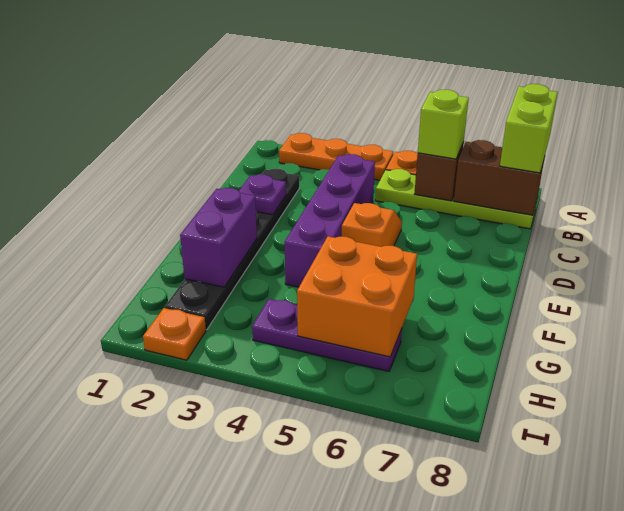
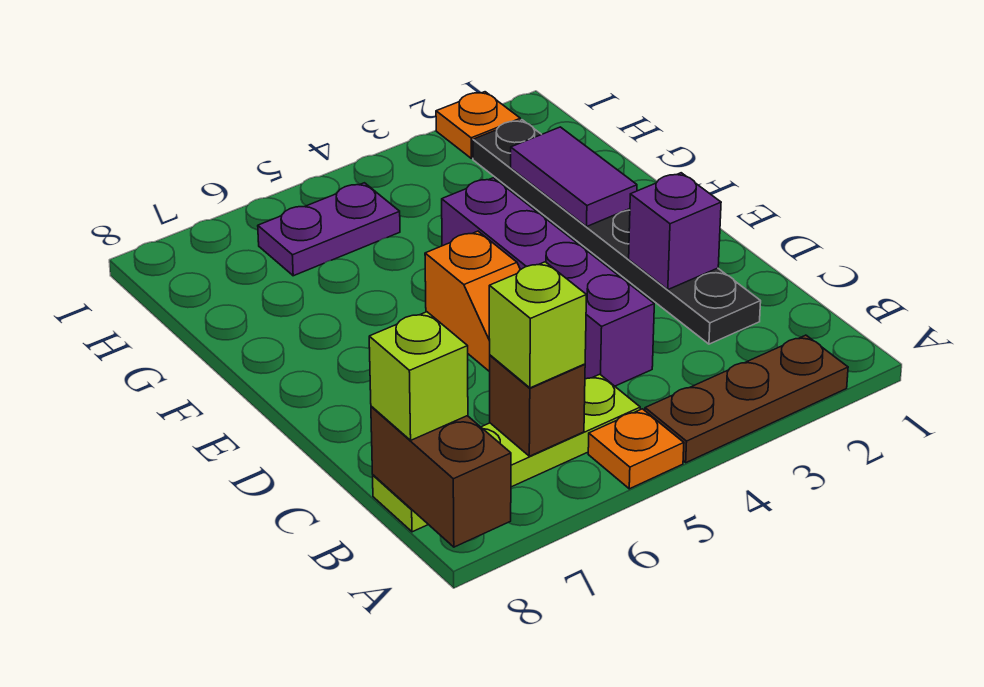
orange plate A2:A4 level 1 -> brown plate A2:A4 level 1
lime brick A8:B8 level 3 -> lime brick B8 level 3
brown brick B7:B8 level 2 -> brown brick A8:B8 level 2
purple plate D2 level 2 -> purple brick D2 level 2
purple brick F2:G2 level 2 -> purple tile F2:G2 level 2
orange brick G5:H6 level 2 -> none
purple plate H4:H6 level 1 -> purple plate H5:H6 level 1

